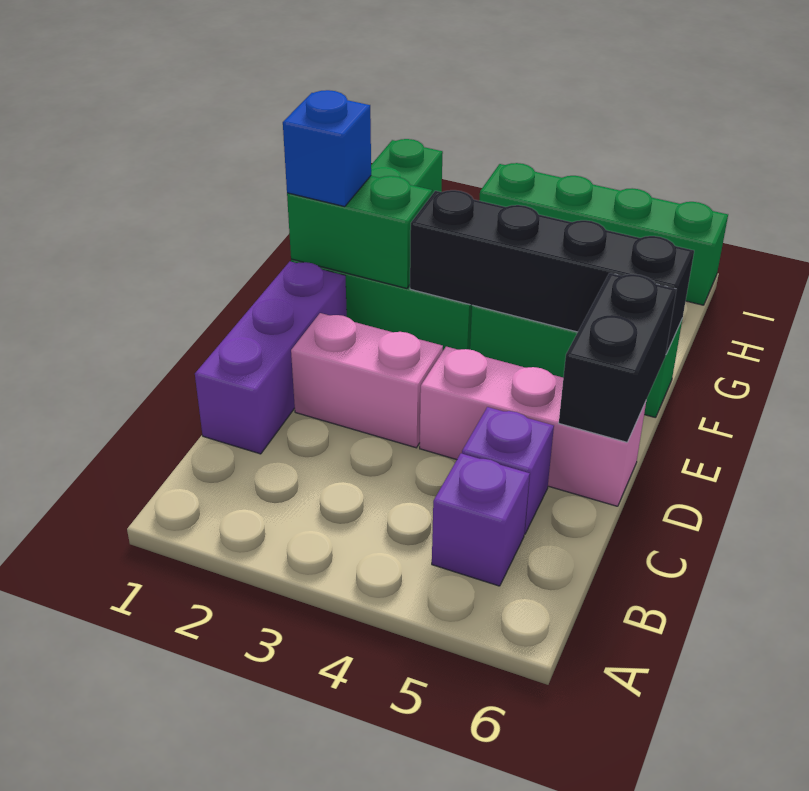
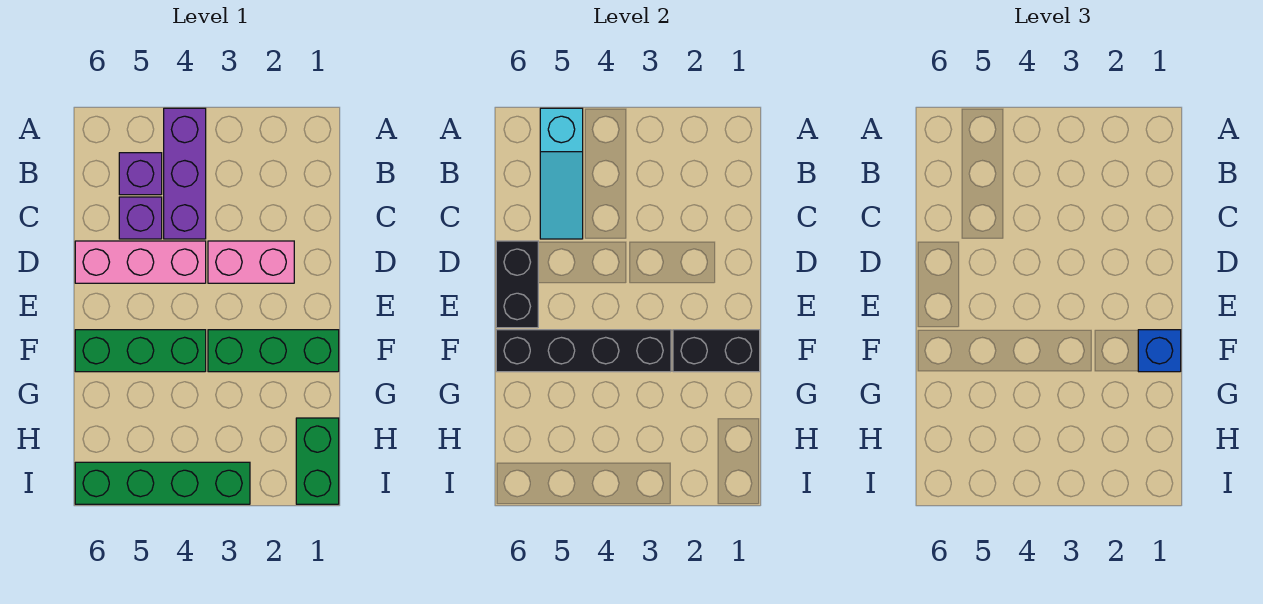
none -> cyan slope A5:C5 level 2 top A
purple brick C1:E1 level 1 -> purple brick A4:C4 level 1
green brick F1:F2 level 2 -> black brick F1:F2 level 2

